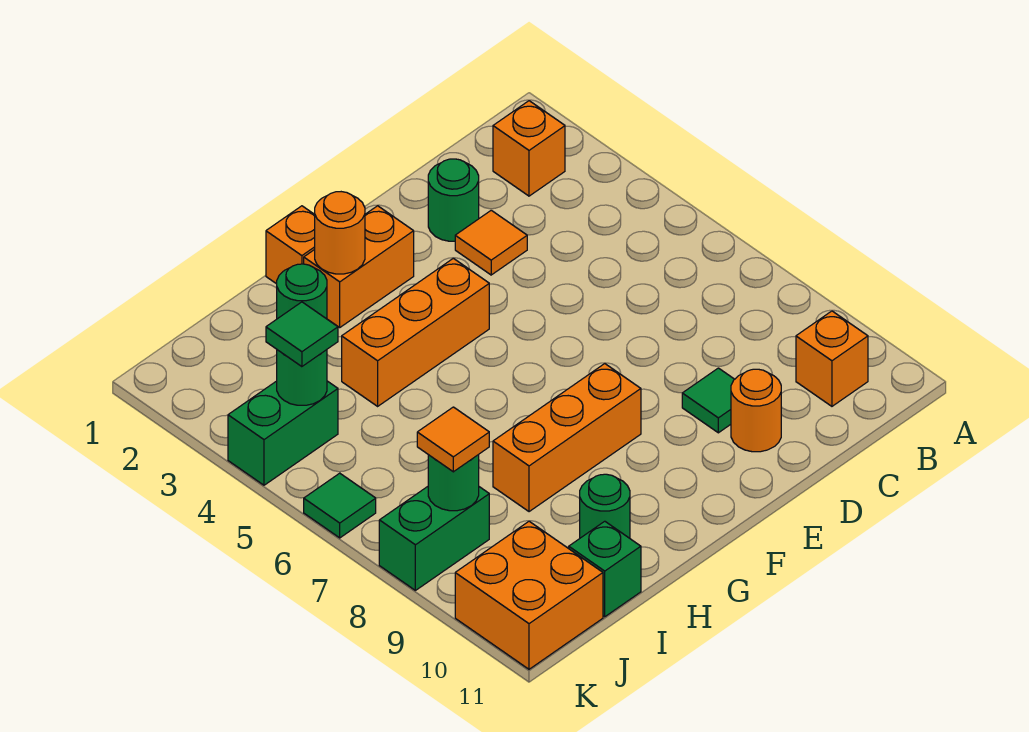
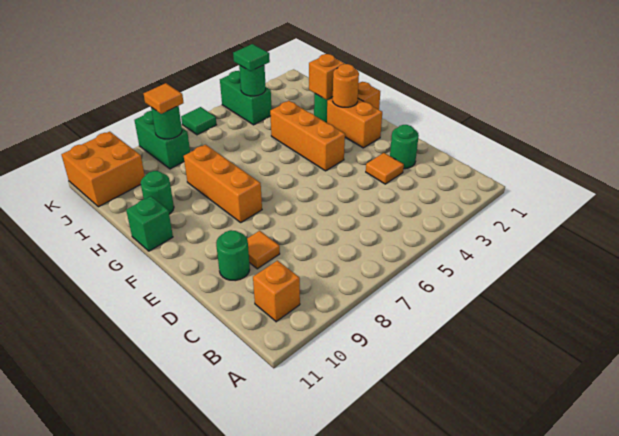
orange brick B2 level 1 -> orange brick H2 level 2
green tile D9 level 1 -> orange tile D9 level 1
orange round brick D10 level 1 -> green round brick D10 level 1
green brick I11 level 1 -> green brick G11 level 1

